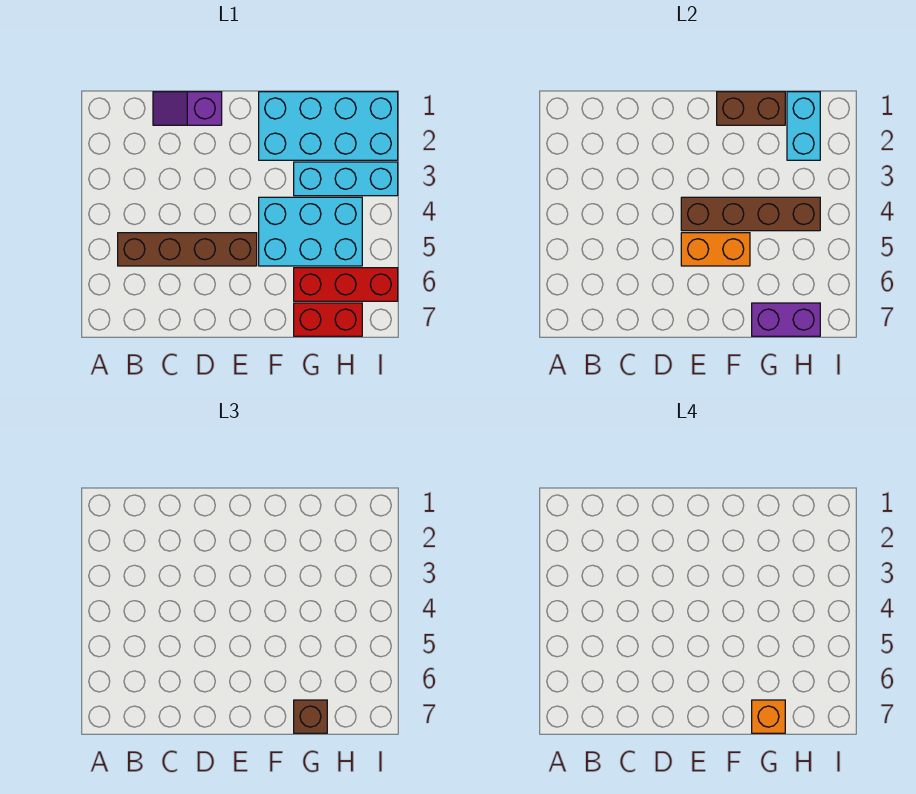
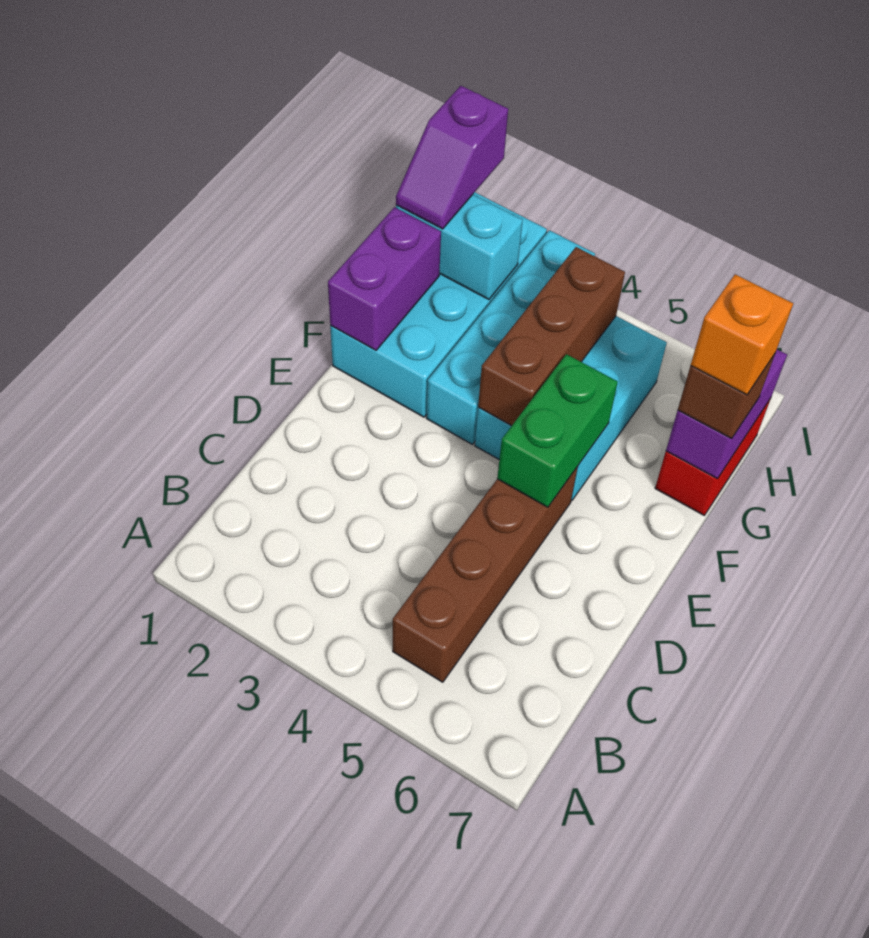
purple slope C1:D1 level 1 top D -> purple slope H1:I1 level 3 top I
brown brick E4:H4 level 2 -> brown brick F4:H4 level 2
orange brick E5:F5 level 2 -> green brick E5:F5 level 2
brown brick F1:G1 level 2 -> purple brick F1:G1 level 2
cyan brick G3:I3 level 1 -> cyan brick F3:I3 level 1
red brick G6:I6 level 1 -> none

